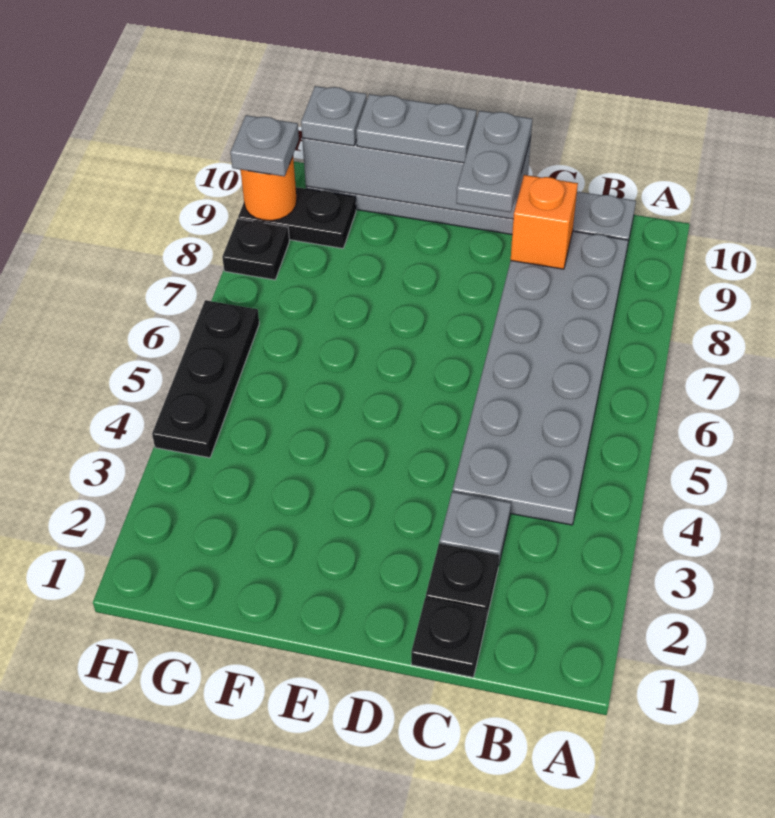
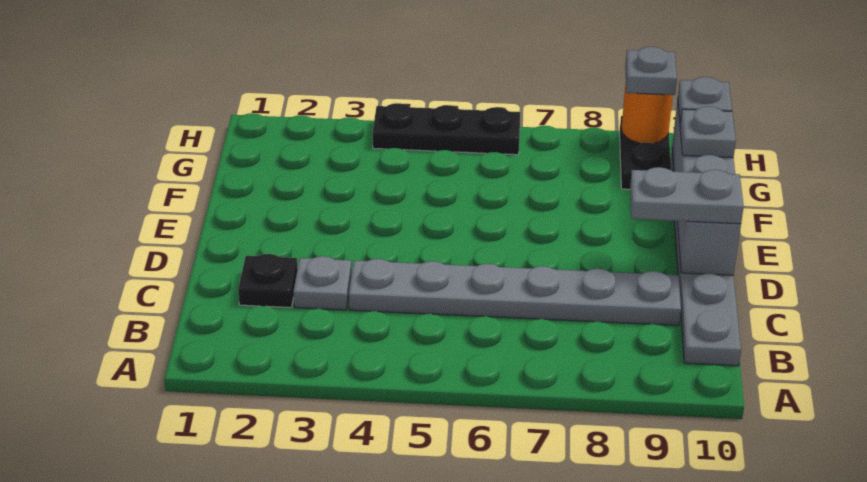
grey plate B4:C9 level 1 -> grey plate C4:C9 level 1
black plate C1 level 1 -> none
orange brick C9 level 2 -> none
grey plate E10:F10 level 3 -> grey plate F10 level 3
black plate H8 level 1 -> none

